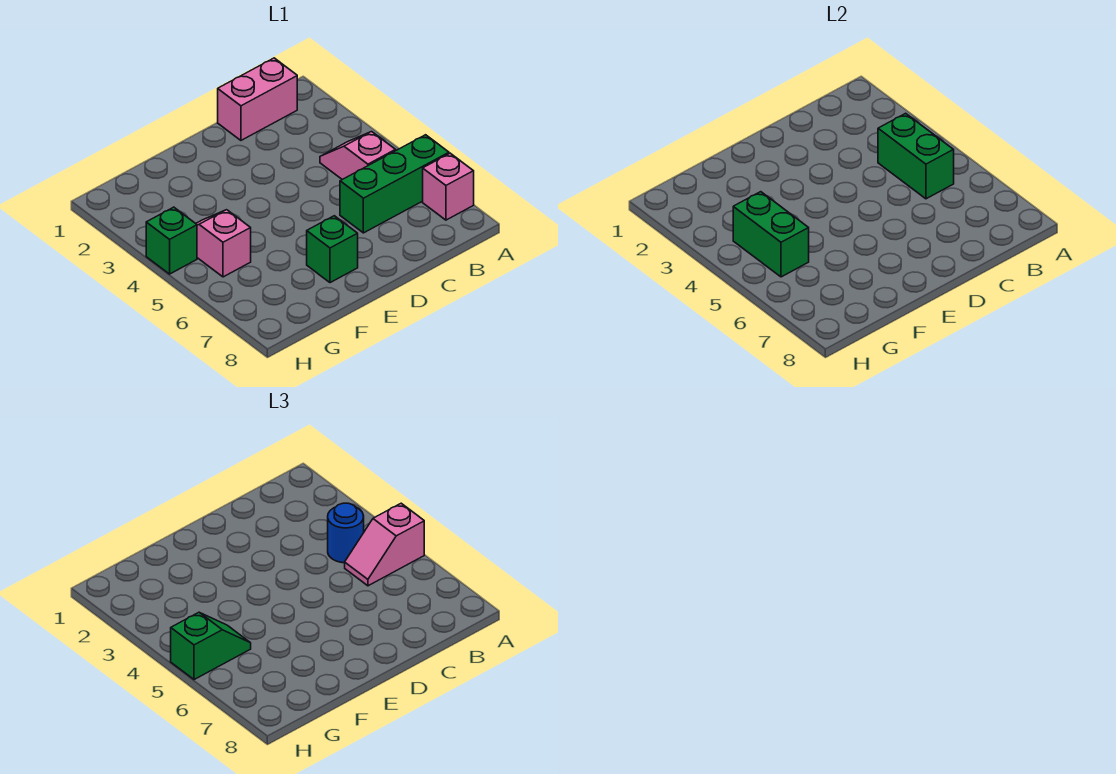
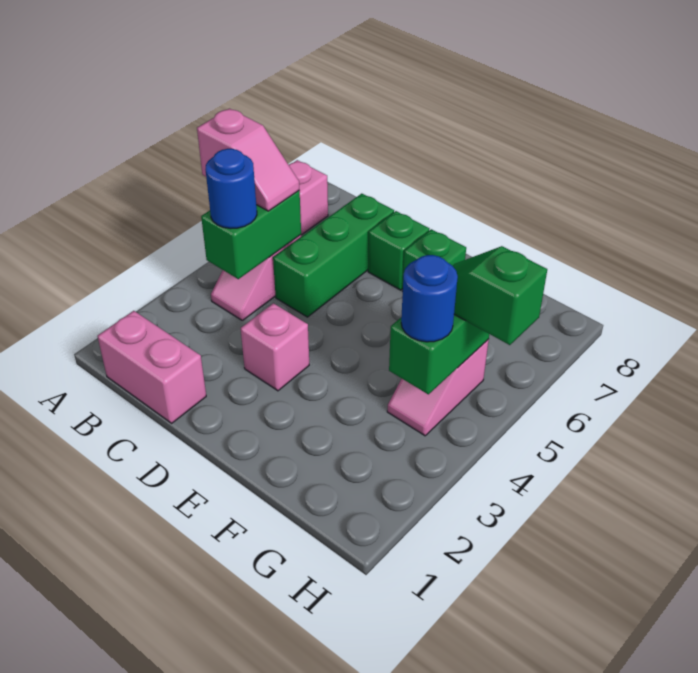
green brick A6:C6 level 1 -> green brick C5:C7 level 1
none -> pink brick D3 level 1
none -> blue round brick G4 level 3
green brick H4 level 1 -> green brick D7 level 1

